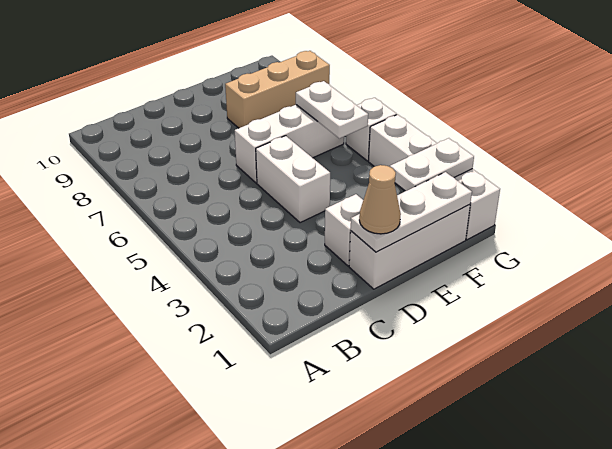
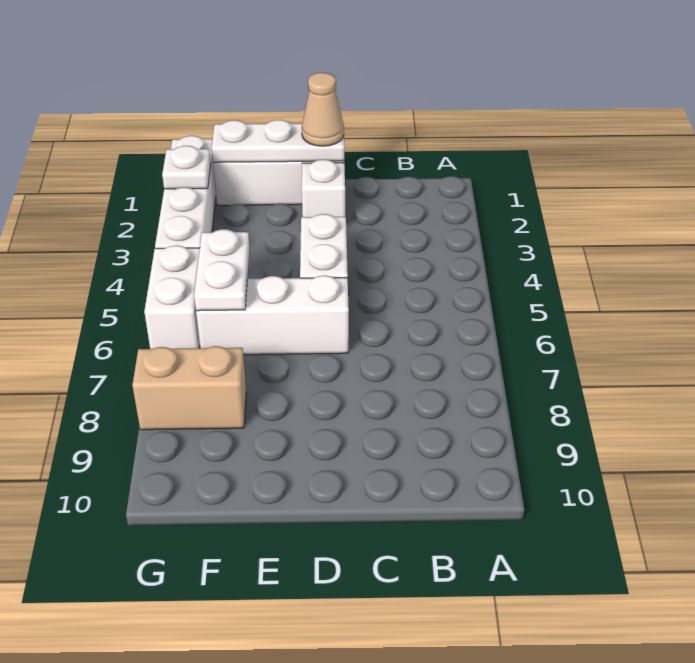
tan brick E8:G8 level 1 -> tan brick F8:G8 level 1
white plate F2:G2 level 2 -> white plate G2 level 2
white brick G5 level 1 -> white brick G5:G6 level 1

